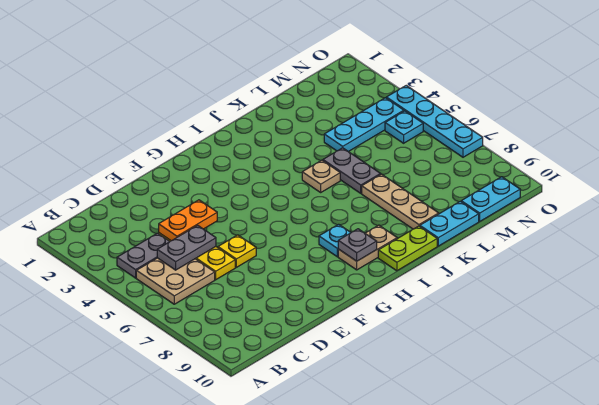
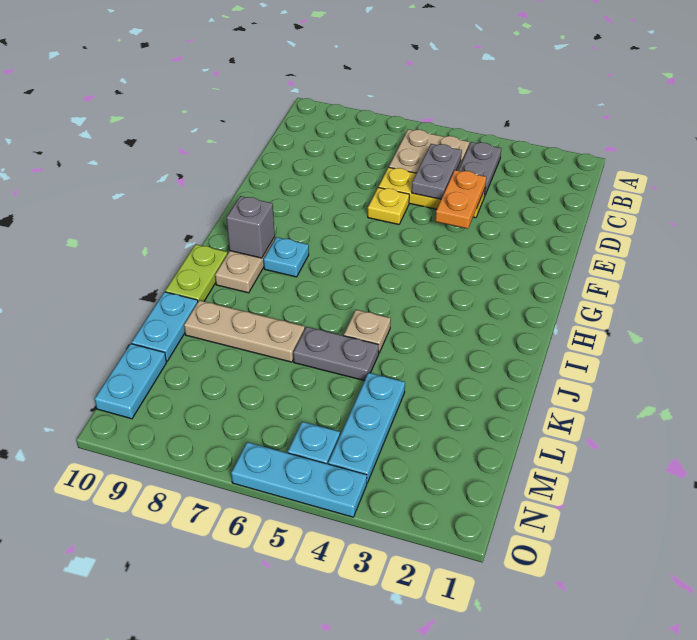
grey plate H9 level 2 -> grey brick H9 level 2
cyan plate O4:O7 level 1 -> cyan plate O4:O6 level 1

